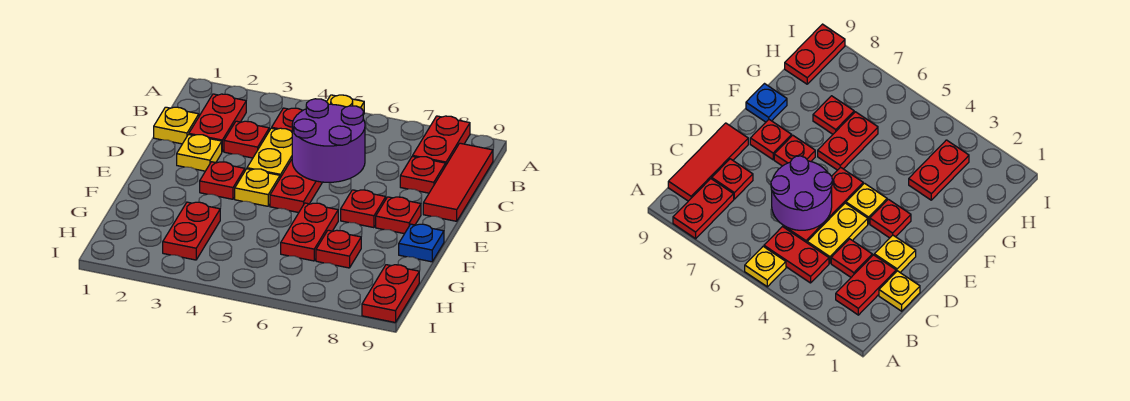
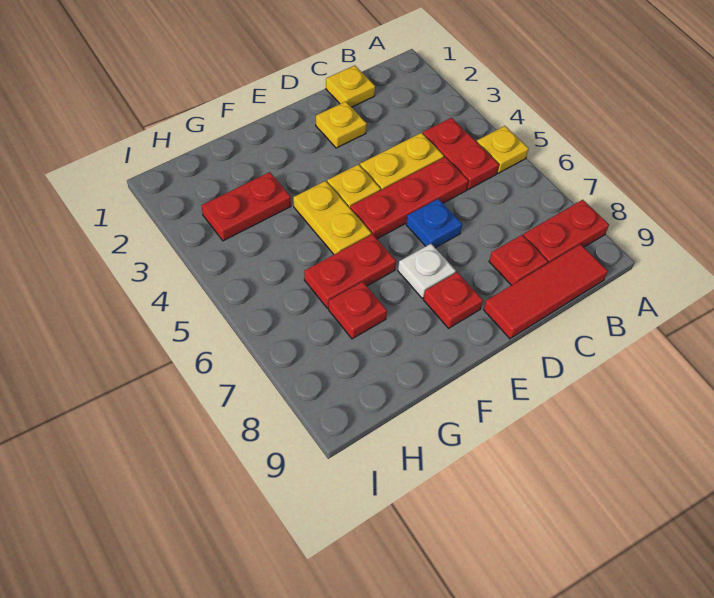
red plate B2:C2 level 1 -> none
red plate C3 level 1 -> none
purple round brick C5:D6 level 2 -> none
red plate E3 level 1 -> none
red plate E7 level 1 -> white plate E7 level 1
none -> yellow plate F4:F5 level 1
blue plate F9 level 1 -> blue plate D6 level 1
red plate H9:I9 level 1 -> none

